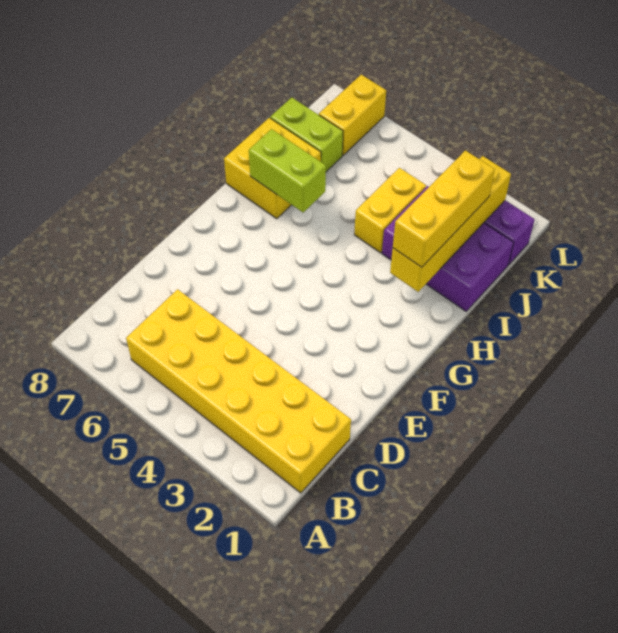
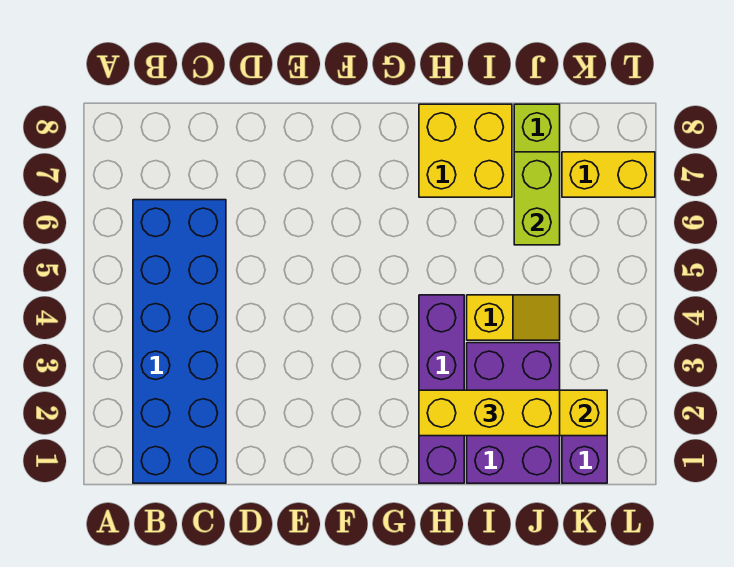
yellow brick B1:C6 level 1 -> blue brick B1:C6 level 1
none -> purple brick H1:H4 level 1
lime brick H6:H7 level 2 -> lime brick J6:J7 level 2
yellow brick I4:J4 level 1 -> yellow slope I4:J4 level 1 top I

